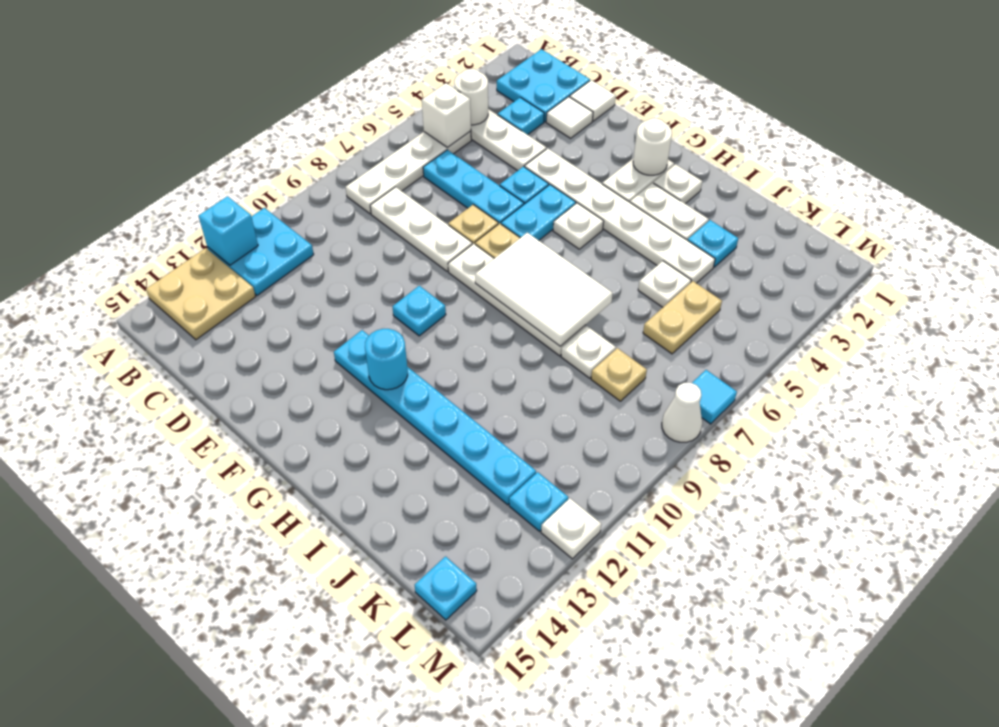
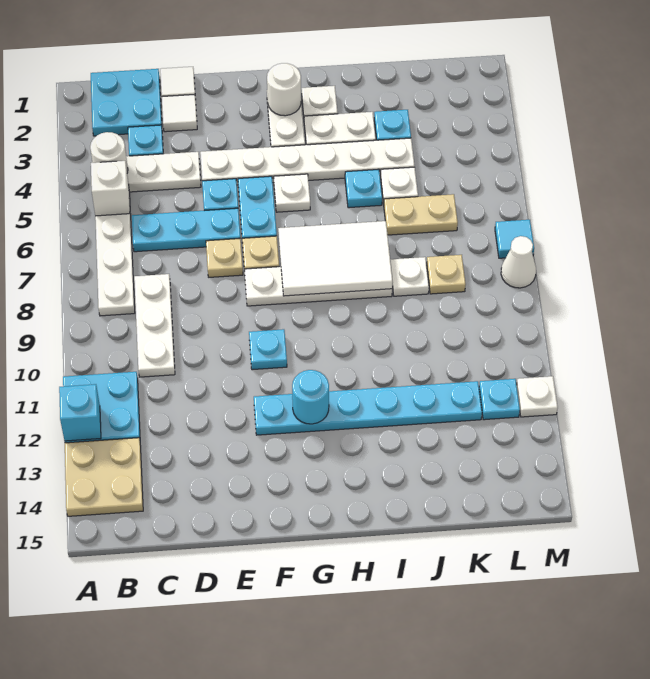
white plate C8:E8 level 1 -> white plate C8:C10 level 1
tan plate K5:K6 level 1 -> tan plate J6:K6 level 1
cyan plate L15 level 1 -> cyan plate I5 level 1

